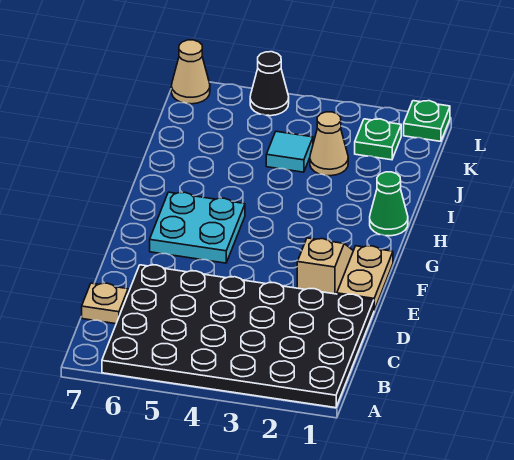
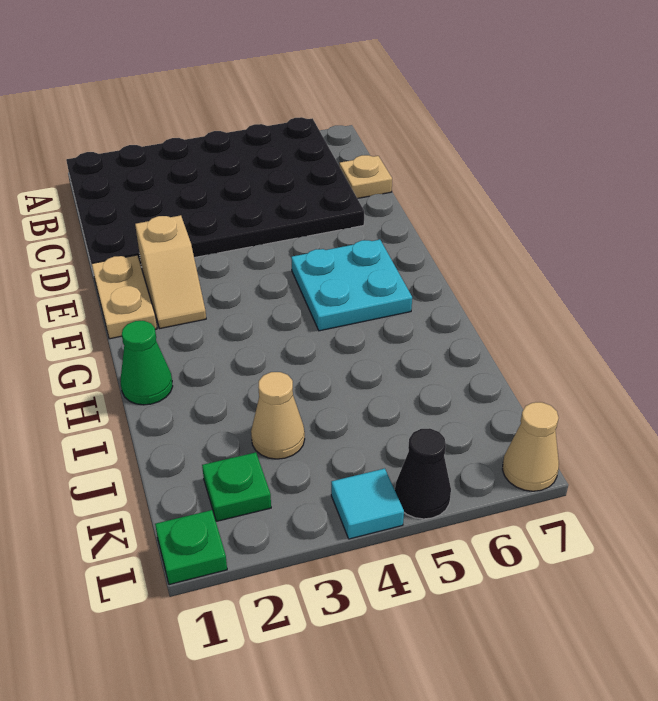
cyan tile J4 level 1 -> cyan tile L4 level 1

